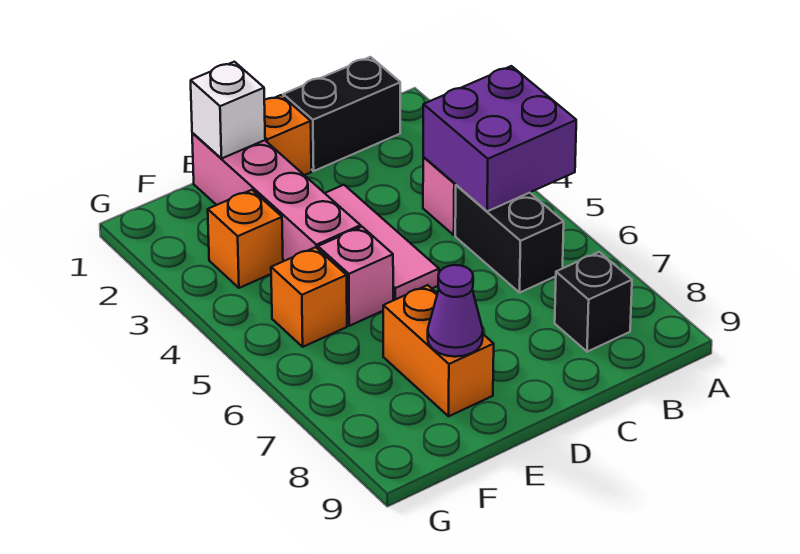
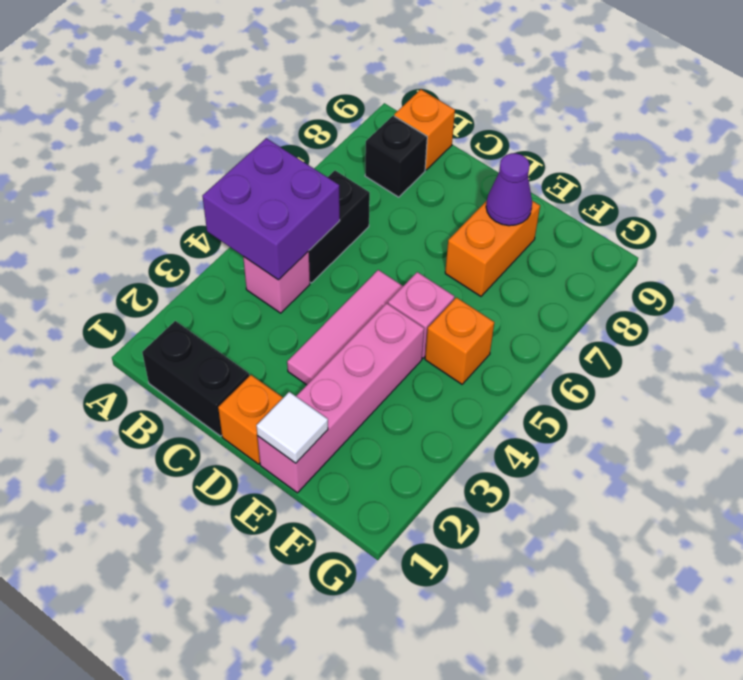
white brick E1 level 2 -> white tile E1 level 2
orange brick F3 level 1 -> orange brick B9 level 1

